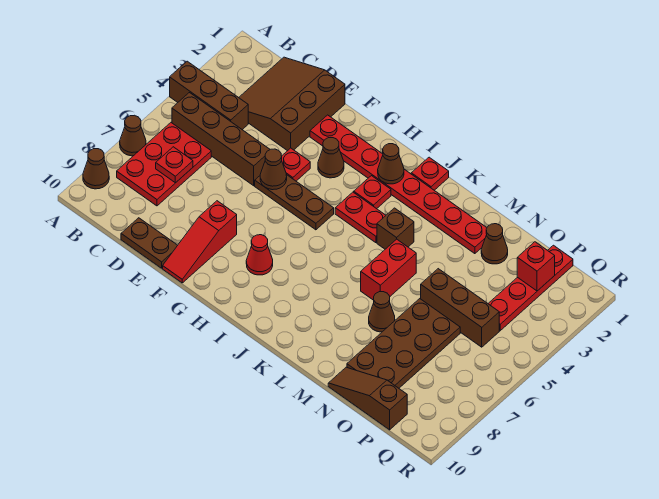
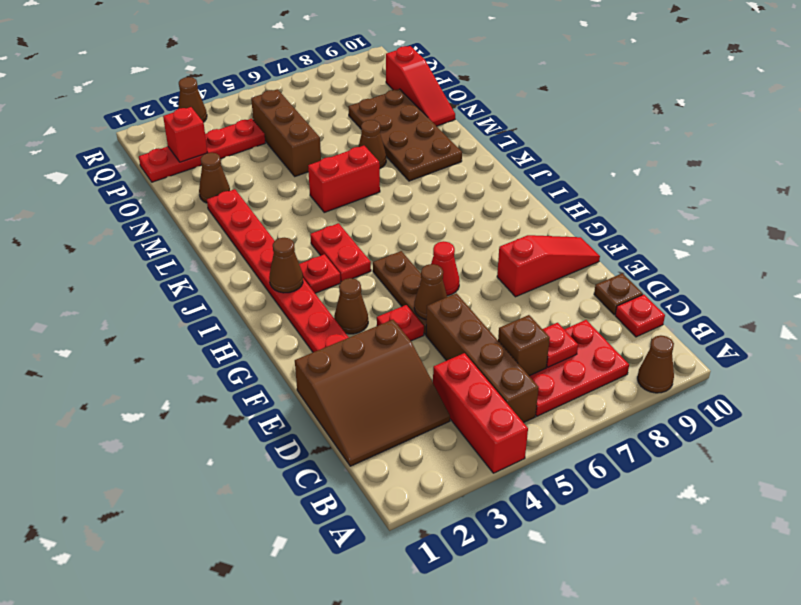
brown brick A4:C4 level 1 -> red brick A4:C4 level 1
brown cone A7 level 1 -> brown cone R3 level 1
brown plate D10:E10 level 1 -> brown plate D10 level 1
red cone H8 level 1 -> red cone G6 level 1
red plate J1 level 1 -> red plate C10 level 1
brown brick K4 level 1 -> brown brick C6 level 2
brown plate N6:O9 level 1 -> brown plate L8:O9 level 1
brown slope N10:P10 level 1 top P -> red slope N10:P10 level 1 top P

